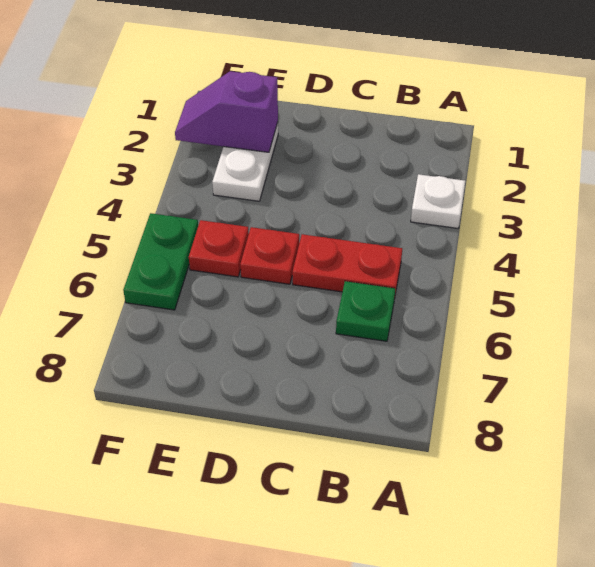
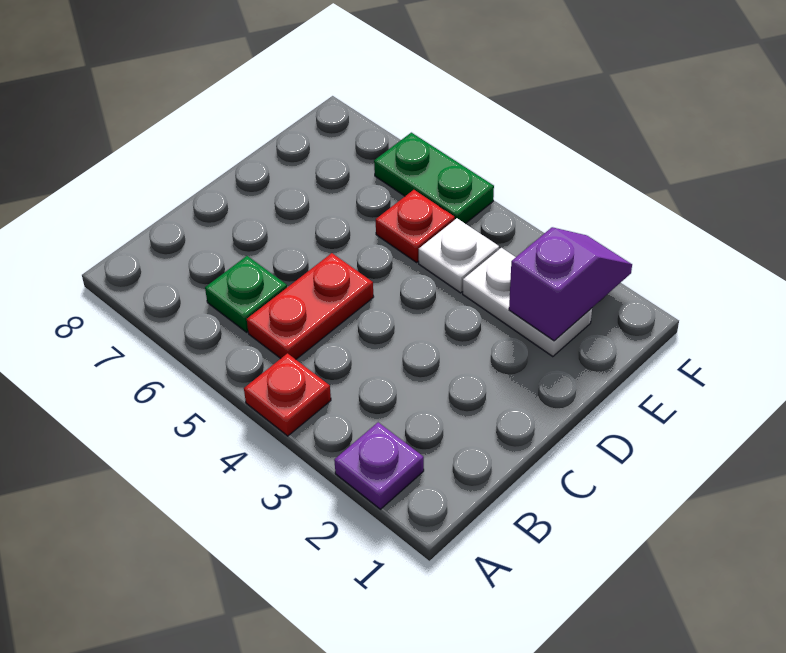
none -> purple plate A2 level 1
white plate A3 level 1 -> white plate E4 level 1
red plate D5 level 1 -> red plate A4 level 1

